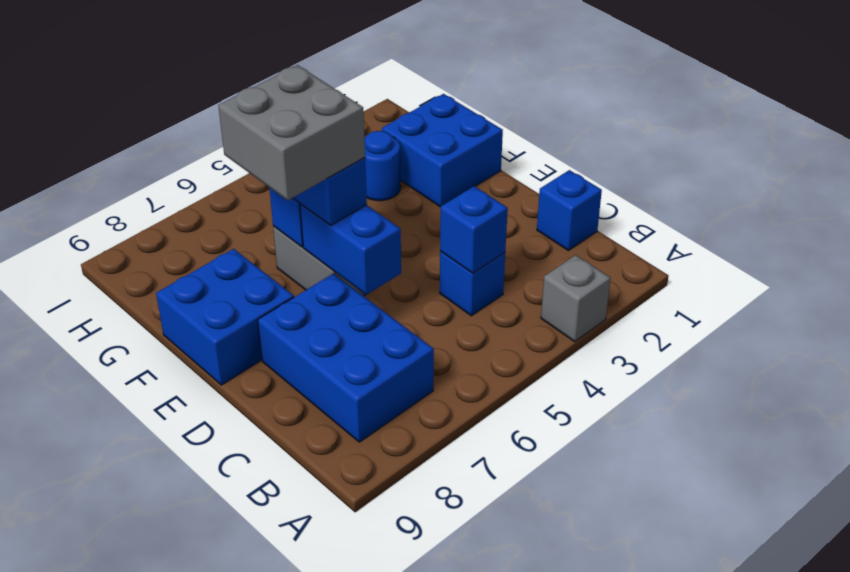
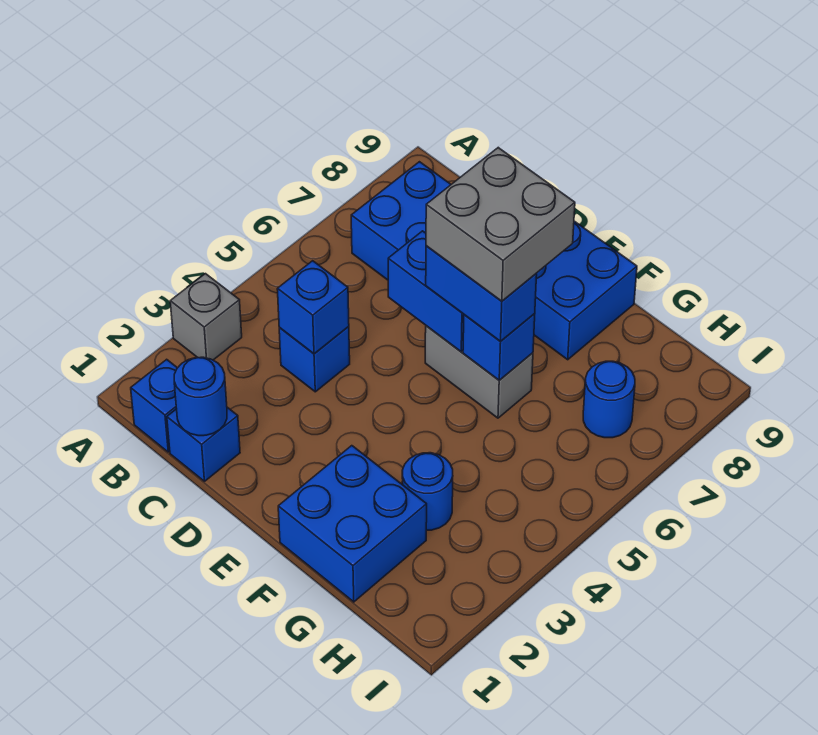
none -> blue brick B1 level 1
none -> blue round brick C1 level 2
none -> blue round brick H7 level 1

